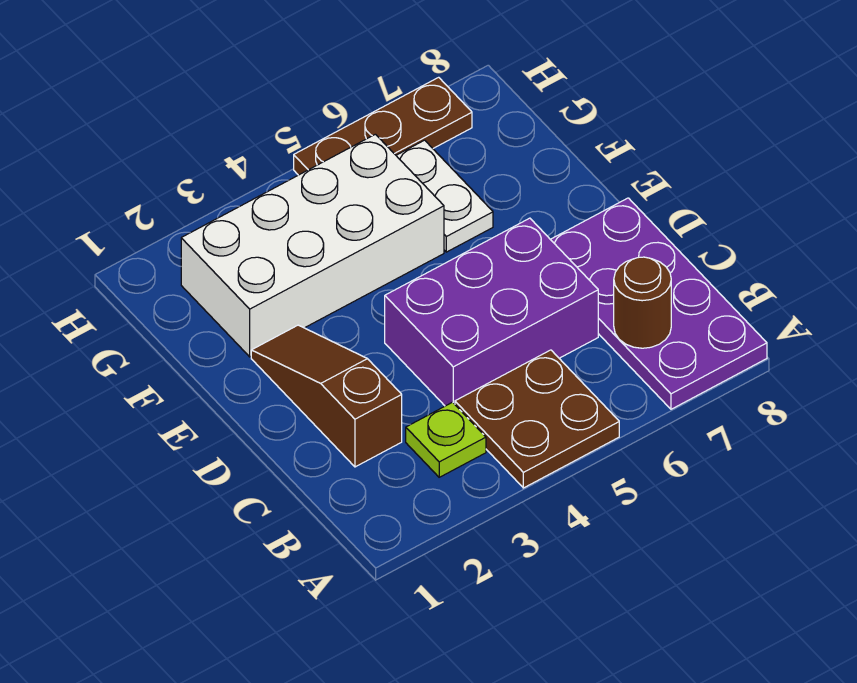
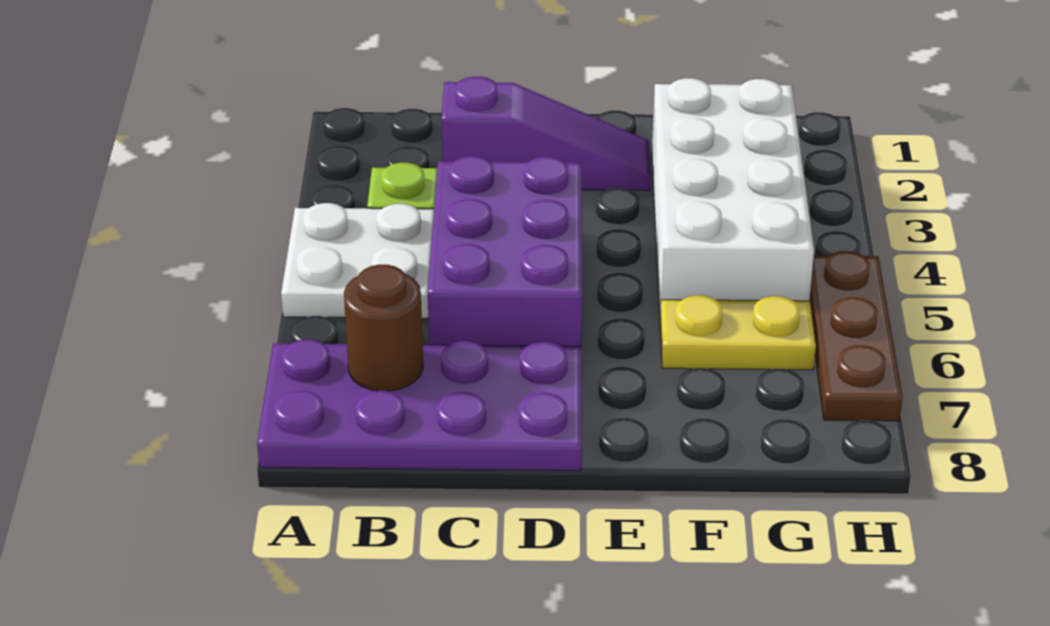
brown plate A4:B5 level 1 -> white plate A4:B5 level 1
brown slope C2:E2 level 1 top C -> purple slope C2:E2 level 1 top C
white plate F6:G6 level 1 -> yellow plate F6:G6 level 1

